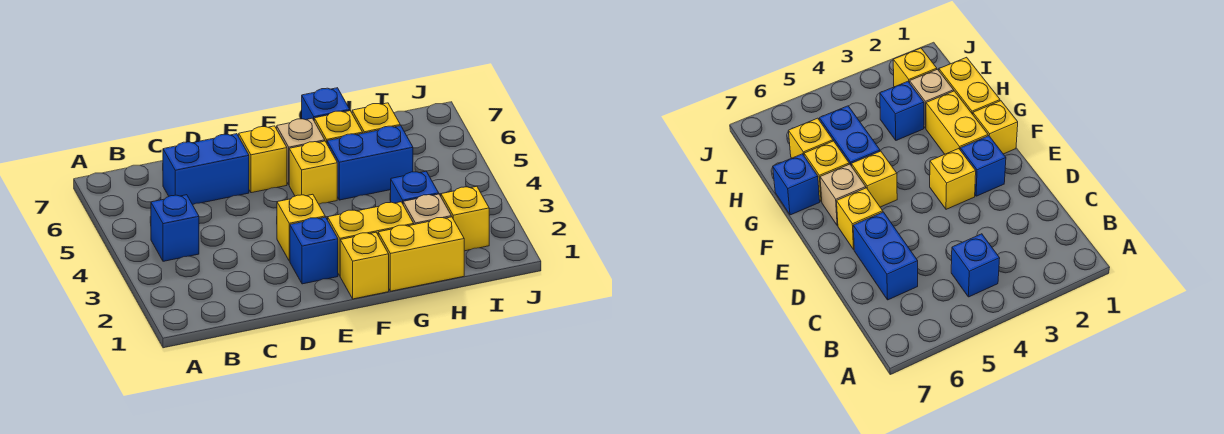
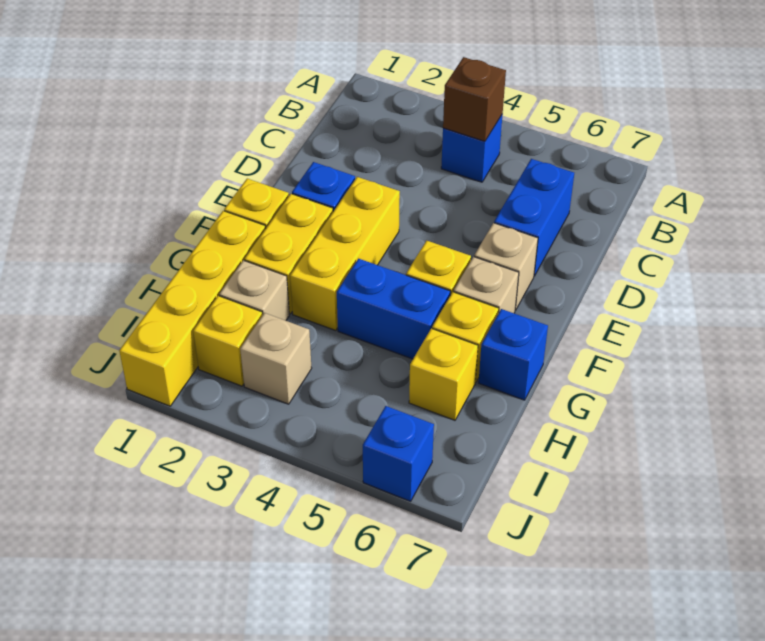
none -> brown brick B4 level 2
yellow brick E3 level 1 -> yellow brick E3:G3 level 1
yellow brick E6 level 1 -> tan brick E6 level 1
yellow brick G1:H1 level 1 -> yellow brick G1:J1 level 1
blue brick G5:H5 level 1 -> blue brick G4:G5 level 1
blue brick H3 level 1 -> blue brick J6 level 1
none -> tan brick I3 level 1

